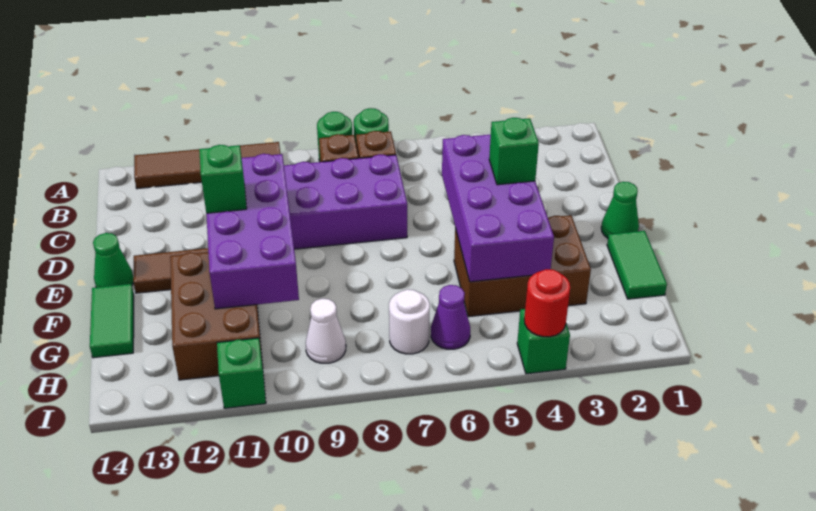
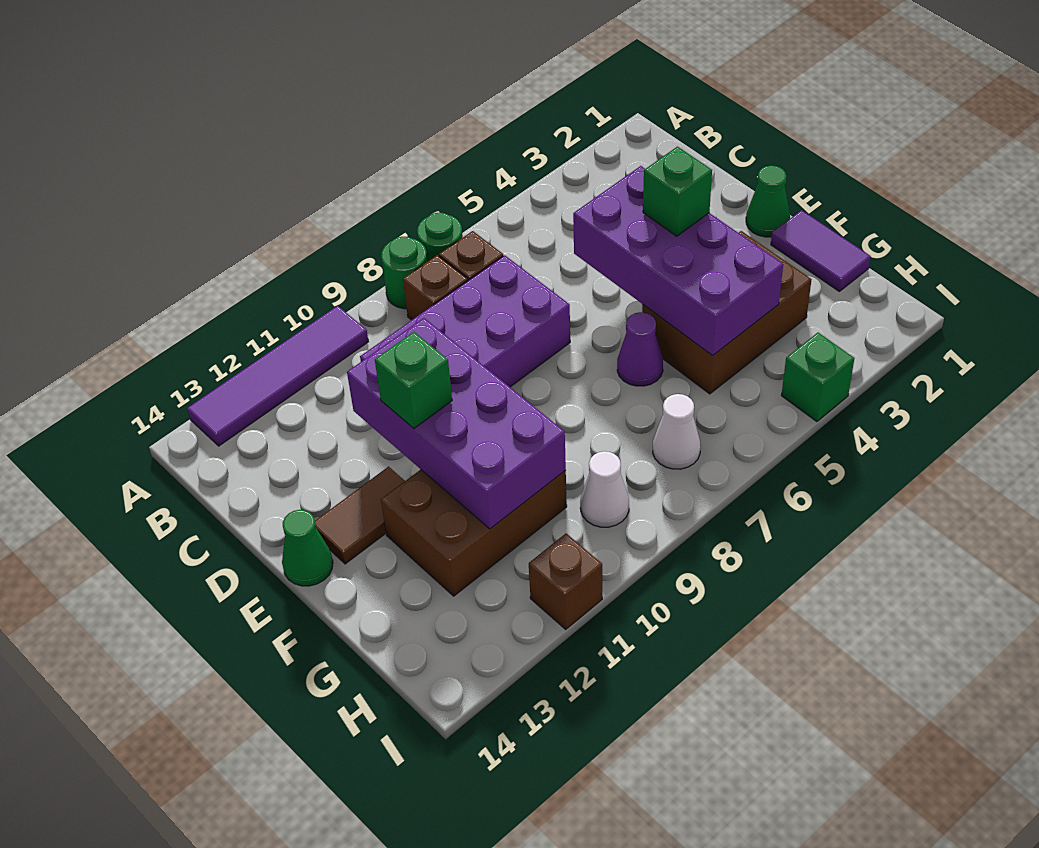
brown tile A10:A13 level 1 -> purple tile A10:A13 level 1
green tile F1:G1 level 1 -> purple tile F1:G1 level 1
brown brick F11:H12 level 1 -> brown brick F10:G12 level 1
green tile F14:G14 level 1 -> none
purple cone H6 level 1 -> purple cone F6 level 1
white round brick H7 level 1 -> white cone H7 level 1
red round brick I4 level 2 -> none
green brick I11 level 1 -> brown brick I11 level 1

